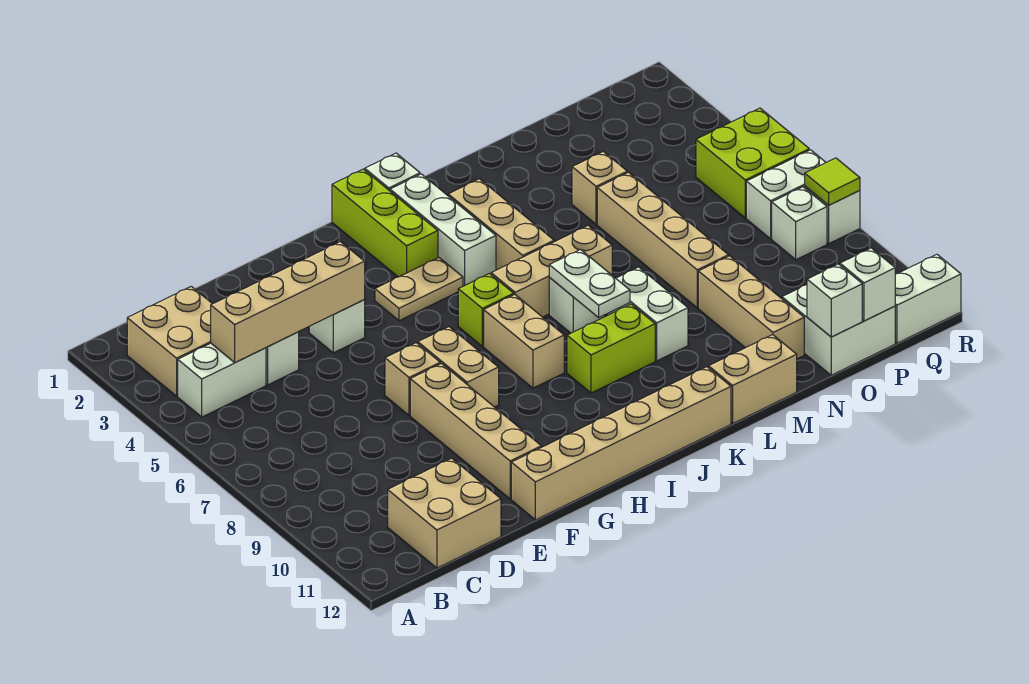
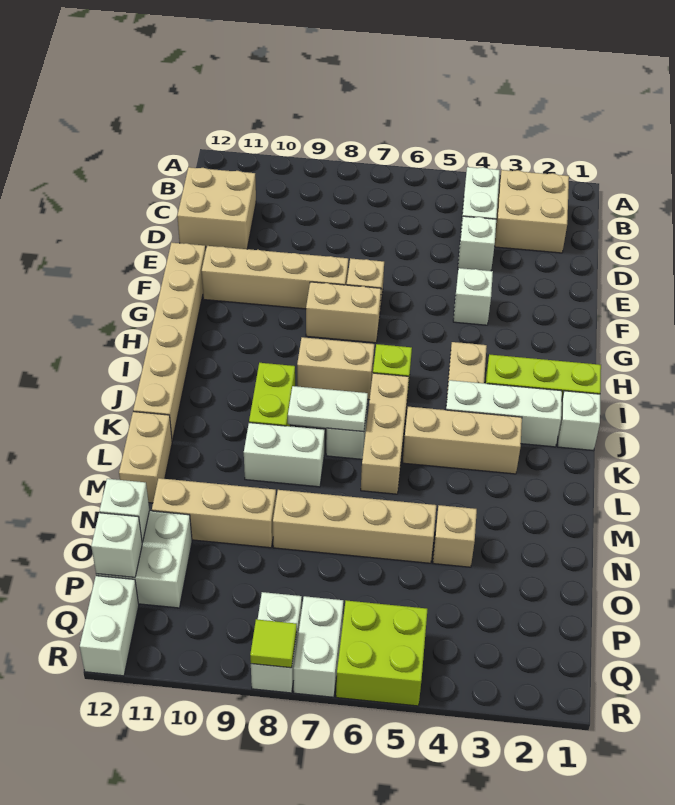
tan brick C4:F4 level 2 -> none

